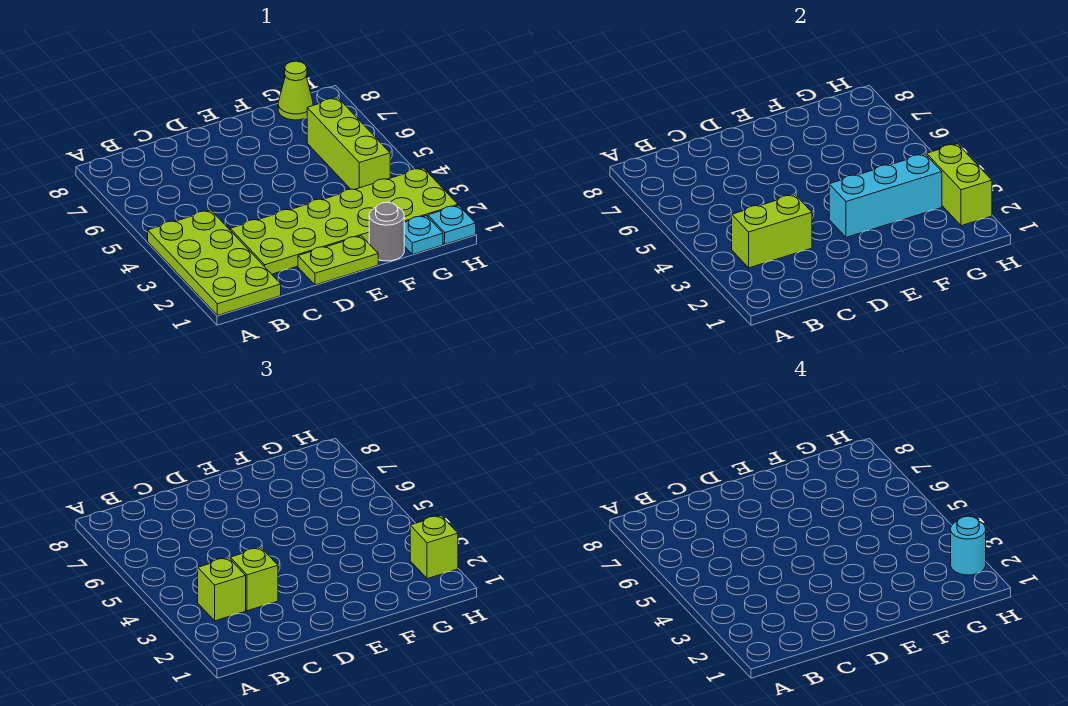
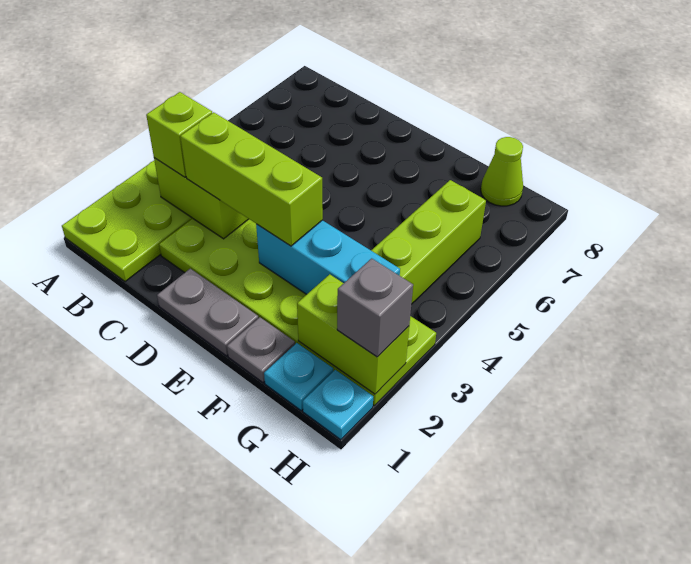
lime brick C3 level 3 -> lime brick C3:E3 level 3
lime plate D1:E1 level 1 -> grey plate D1:E1 level 1
grey round brick F1 level 1 -> grey plate F1 level 1
lime brick H2:H3 level 2 -> lime brick G2:H2 level 2
lime brick H2 level 3 -> grey brick H2 level 3
cyan round brick H2 level 4 -> none

